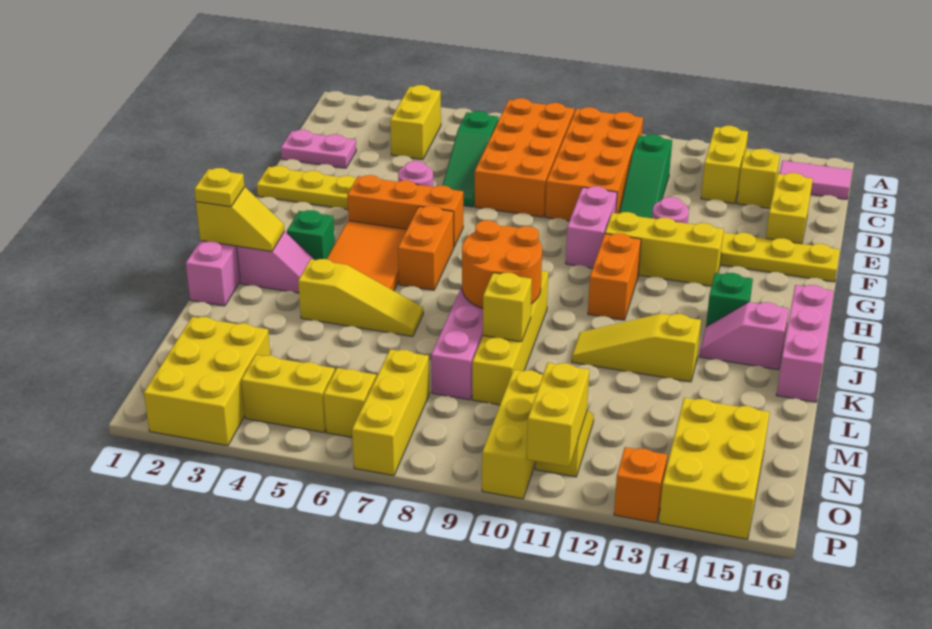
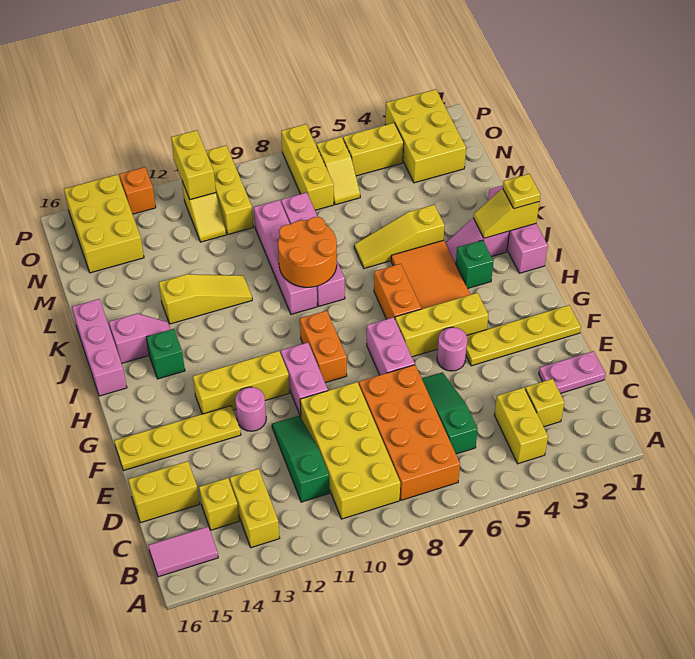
orange brick B9:E10 level 1 -> yellow brick B9:E10 level 1
yellow brick D15:E15 level 1 -> yellow brick D15:D16 level 1
none -> pink brick F7:G7 level 1
orange brick G4:G6 level 1 -> yellow brick G4:G6 level 1
orange brick H11:I11 level 1 -> orange brick G9:H9 level 1
yellow brick J9:M9 level 1 -> pink brick J9:M9 level 1
yellow brick L9 level 2 -> yellow brick C3 level 1

